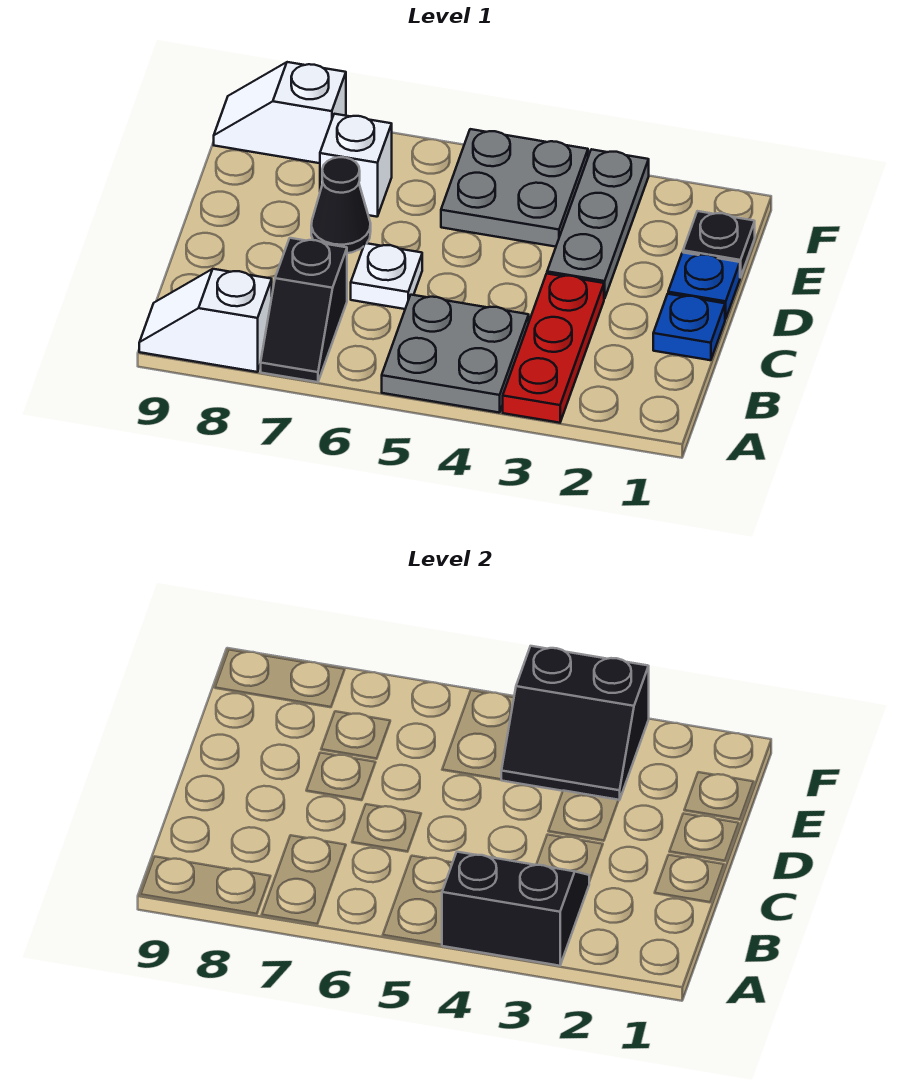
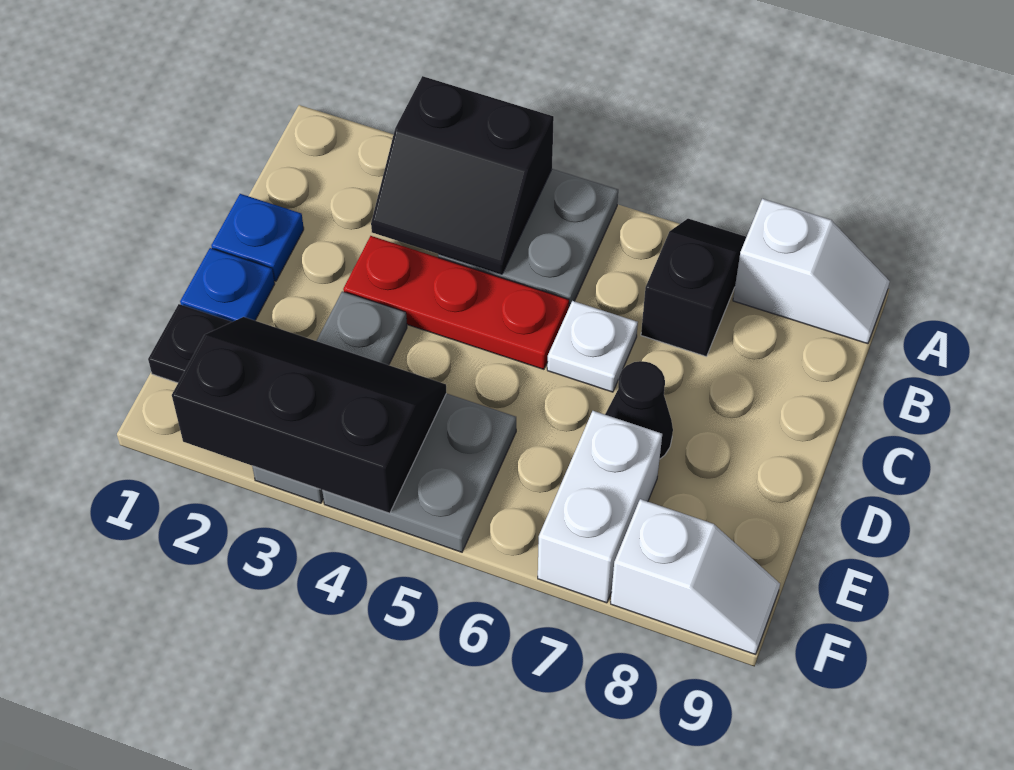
red plate A3:C3 level 1 -> red plate C3:C5 level 1
black slope E3:F4 level 2 top F -> black slope E2:F4 level 2 top F
white brick E7 level 1 -> white brick E7:F7 level 1

